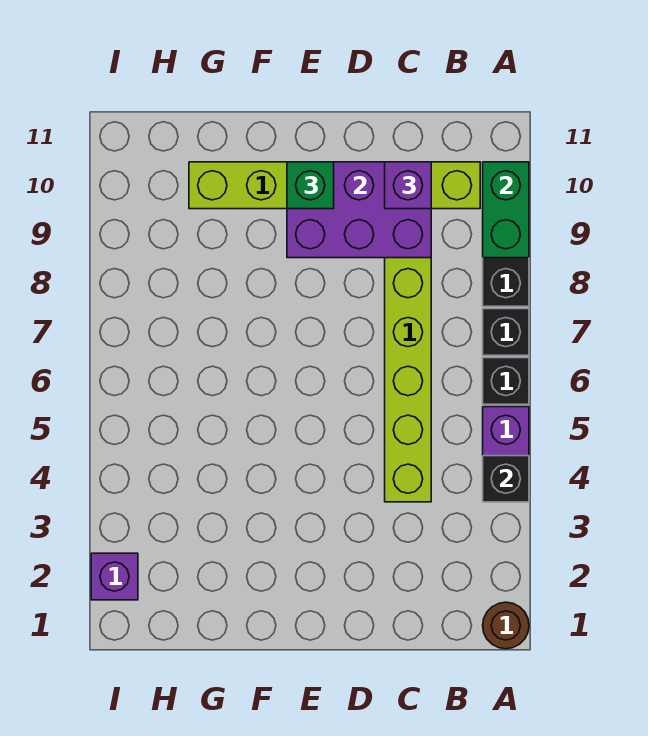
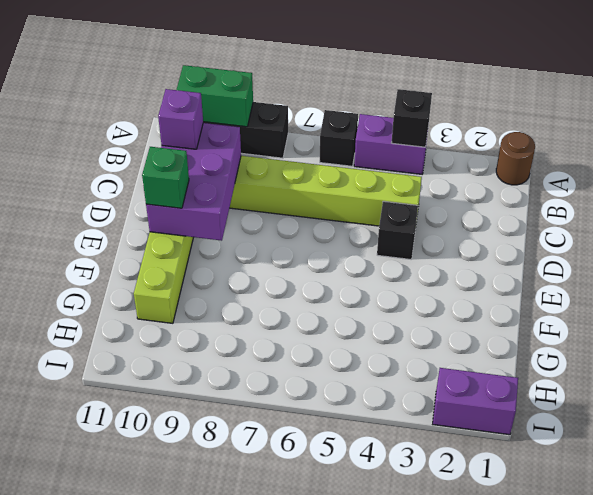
black brick A7 level 1 -> black brick D4 level 1
purple brick I2 level 1 -> purple brick I1:I2 level 1

